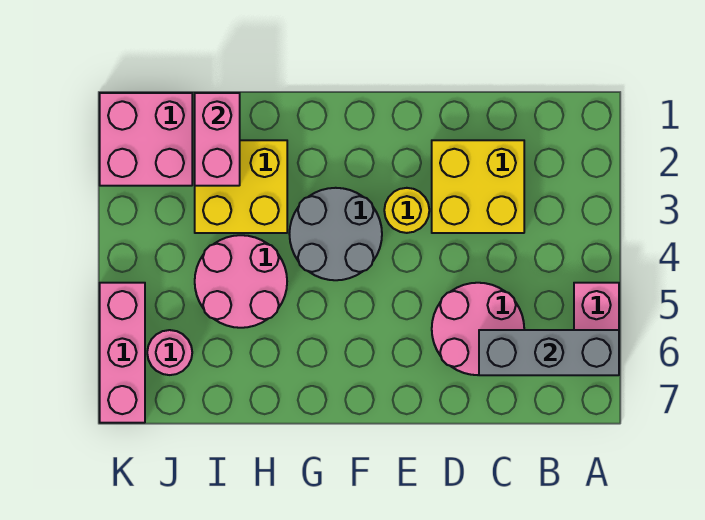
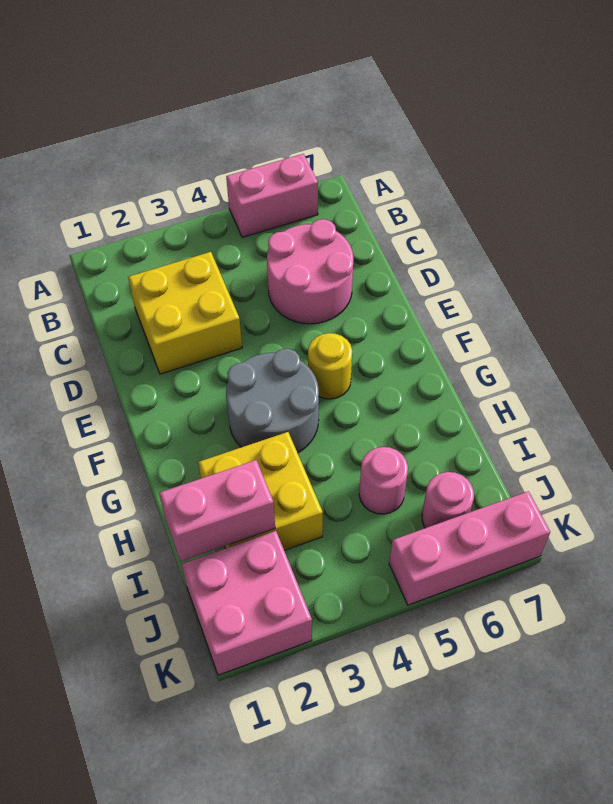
grey brick A6:C6 level 2 -> none
yellow round brick E3 level 1 -> yellow round brick F5 level 1
pink round brick H4:I5 level 1 -> pink round brick I5 level 1

